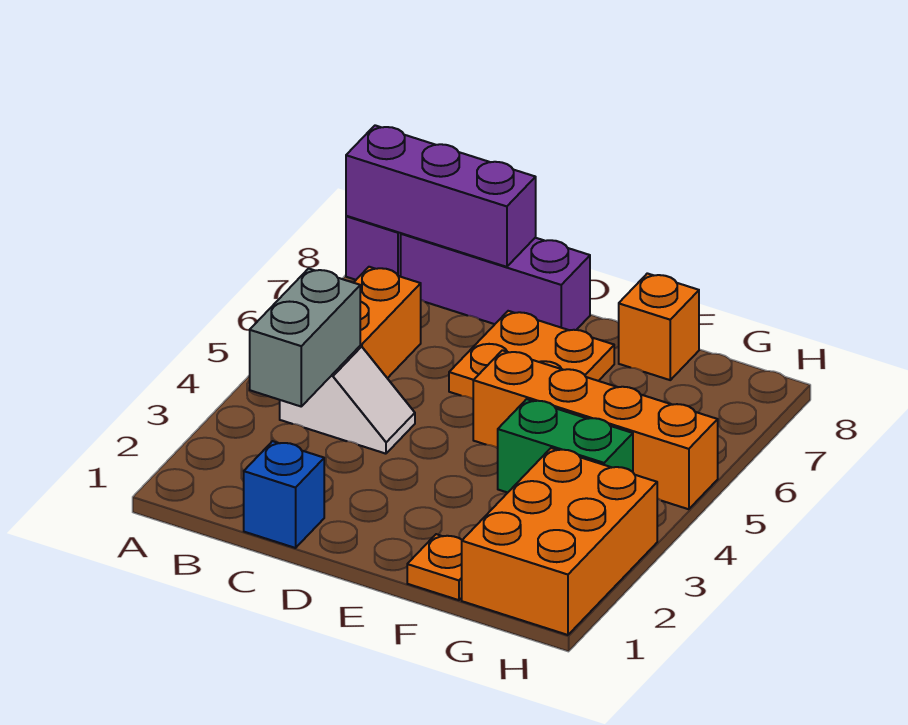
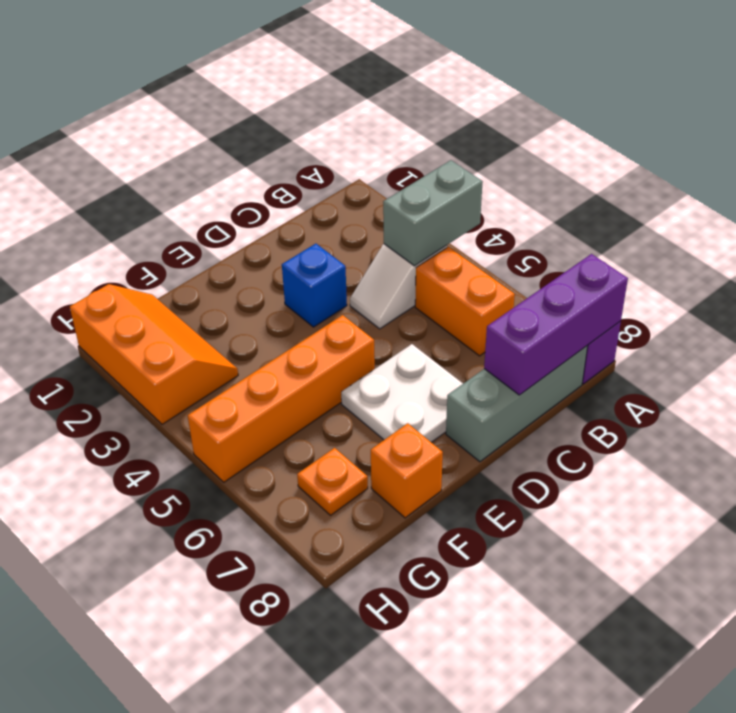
grey brick B3:B4 level 2 -> grey brick A4:B4 level 2
purple brick B8:D8 level 1 -> grey brick B8:D8 level 1
blue brick C1 level 1 -> blue brick D3 level 1
orange plate D6:E7 level 1 -> white plate D6:E7 level 1
orange plate F1 level 1 -> orange plate G7 level 1
green brick F4:G4 level 1 -> none
orange brick G1:H3 level 1 -> orange slope G1:H3 level 1 top H

